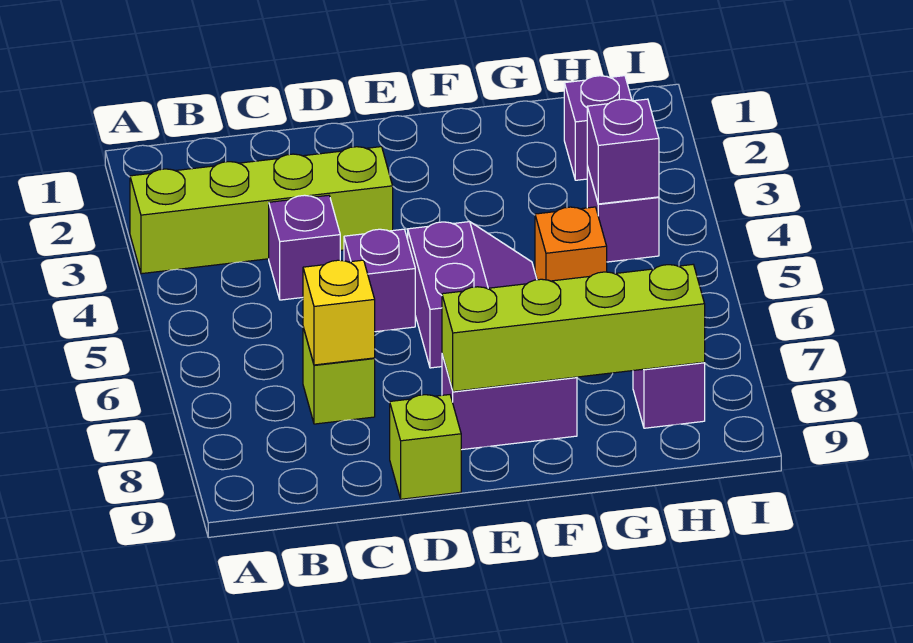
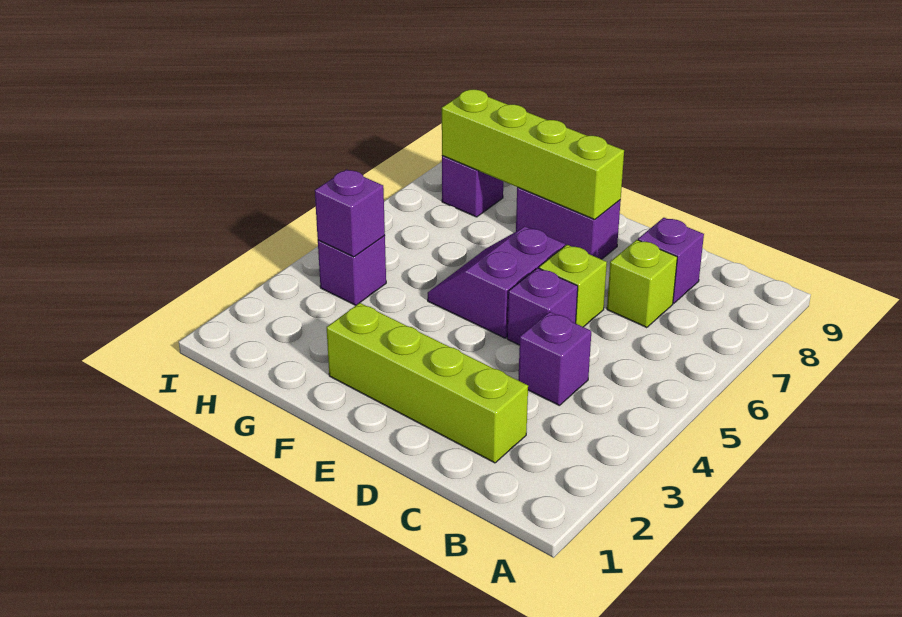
lime brick A3:D3 level 1 -> lime brick C2:F2 level 1
yellow brick C7 level 2 -> none
lime brick D9 level 1 -> lime brick D6 level 1
orange brick G5 level 1 -> none
purple brick H2 level 1 -> purple brick C8 level 1

